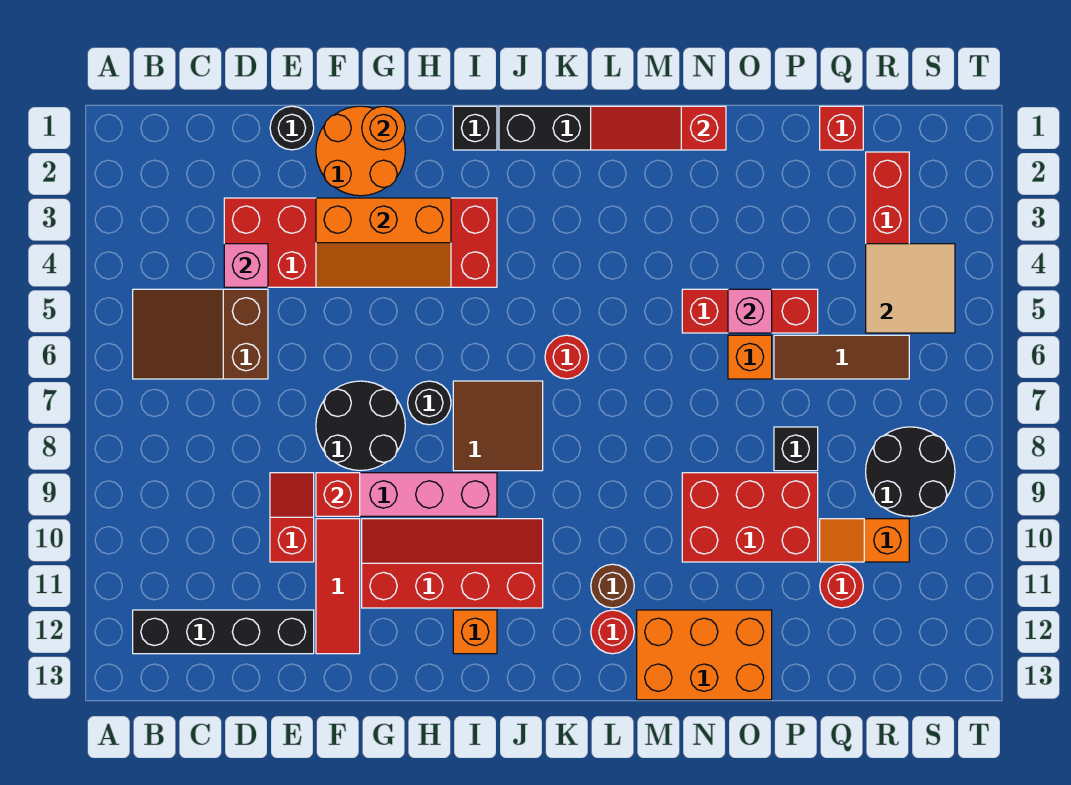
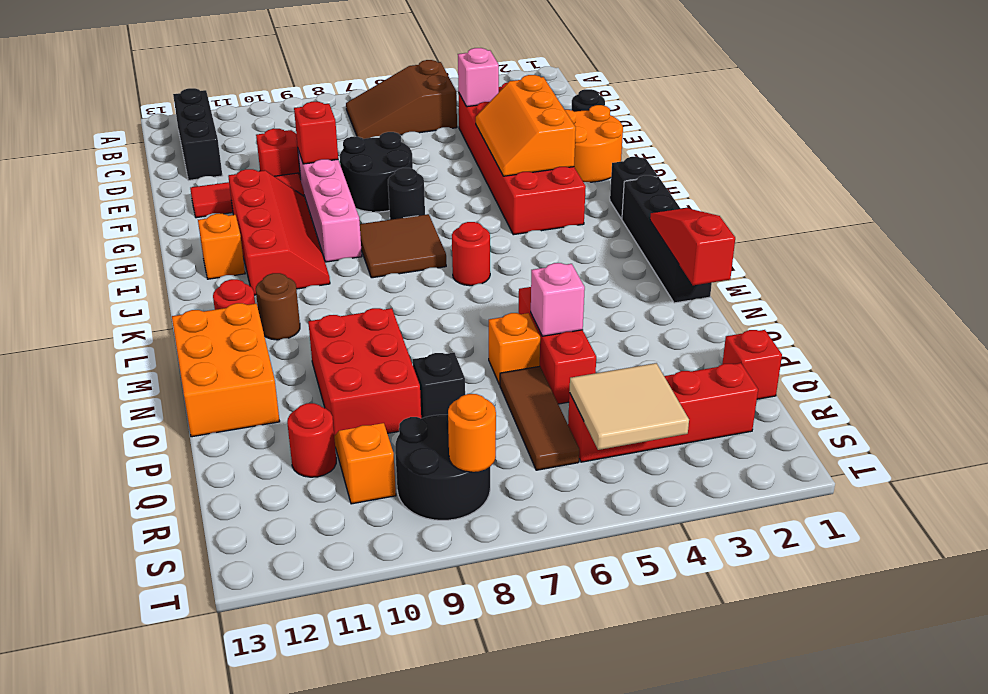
brown slope B5:D6 level 1 top D -> brown slope B5:C7 level 1 top 5
black brick B12:E12 level 1 -> black brick B12:D12 level 1
orange round brick G1 level 2 -> orange round brick S8 level 2

